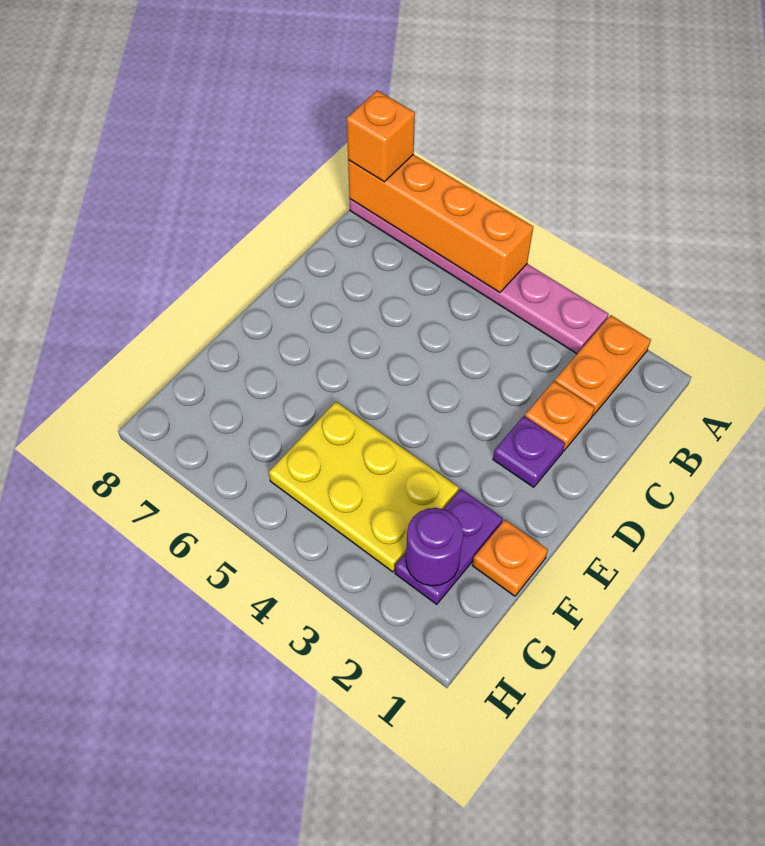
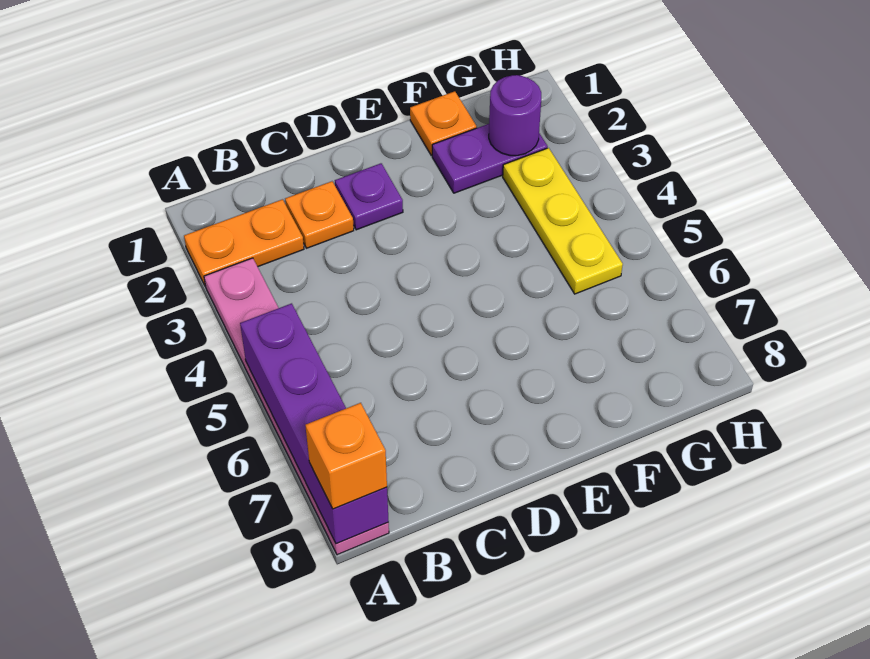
orange brick A5:A8 level 2 -> purple brick A5:A8 level 2
yellow plate F3:G5 level 1 -> yellow plate G3:G5 level 1

